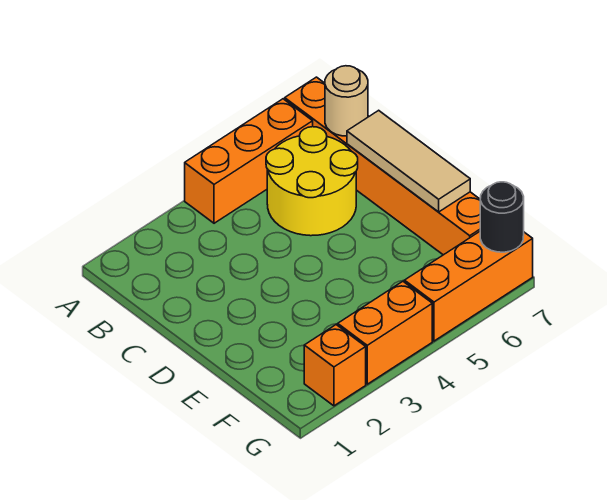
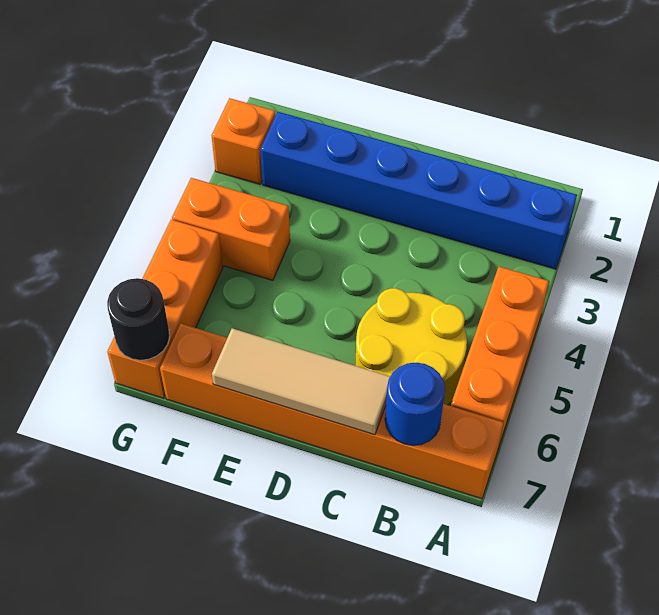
none -> blue brick A2:F2 level 1
tan round brick B7 level 2 -> blue round brick B7 level 2
orange brick G3:G4 level 1 -> orange brick F4:G4 level 1

